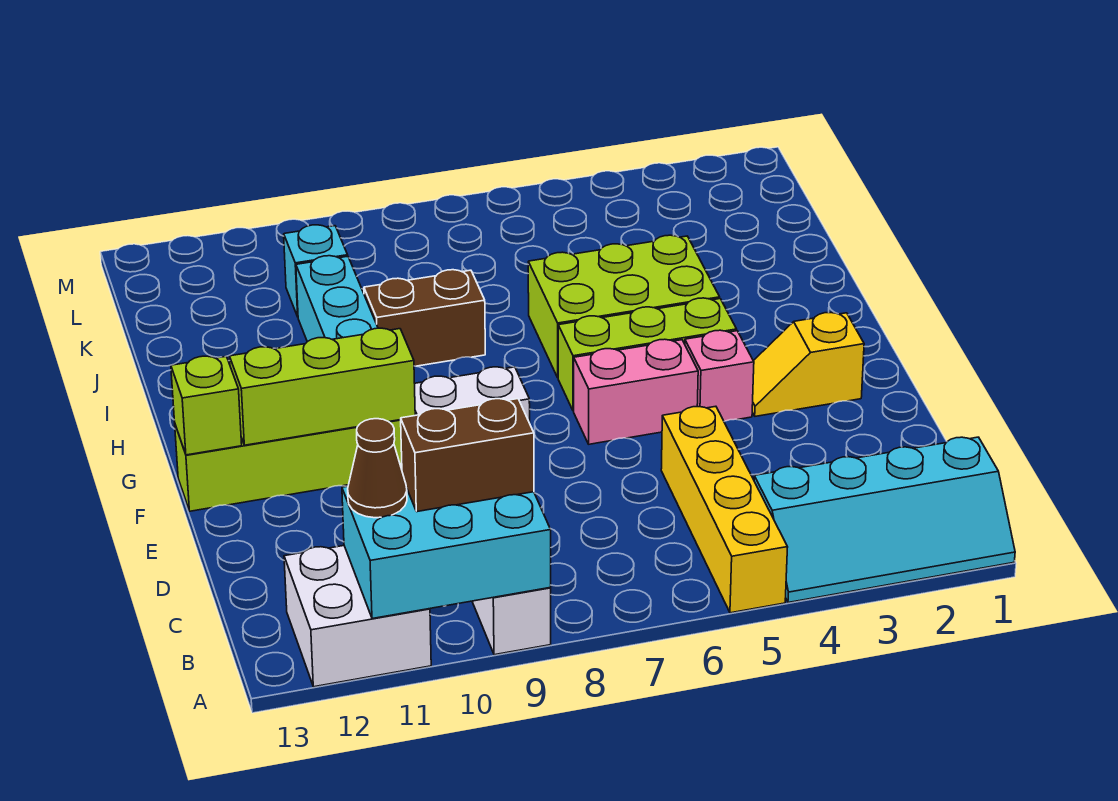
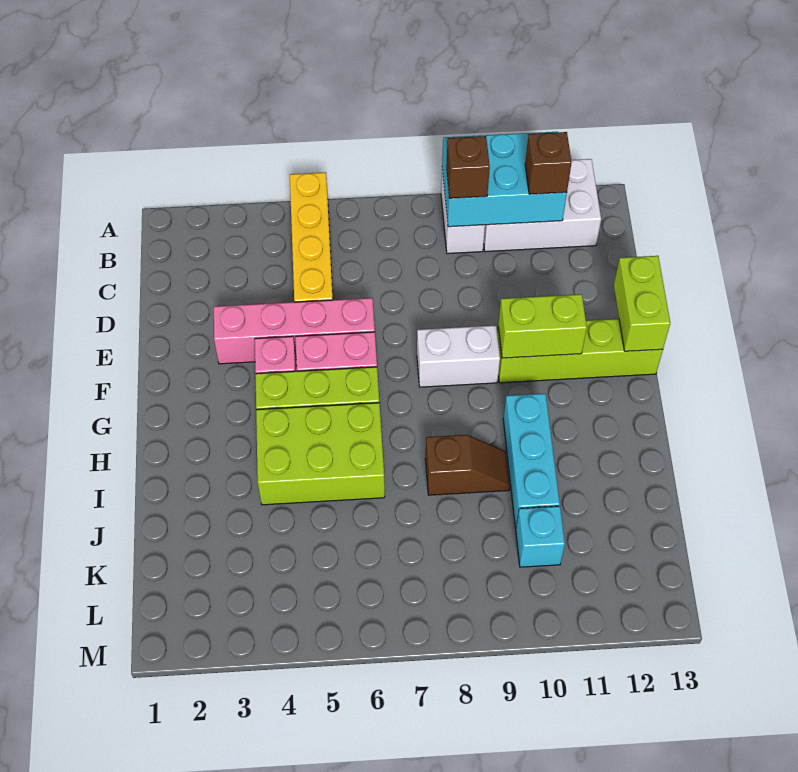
cyan slope A1:B4 level 1 top B -> none
white brick A11:B12 level 1 -> white brick A10:B12 level 1
brown brick B9:B10 level 3 -> brown brick B9 level 3
brown cone B11 level 3 -> brown brick B11 level 3
none -> pink brick E3:E6 level 1
yellow slope F2:F3 level 1 top 2 -> none
lime brick F10:F12 level 2 -> lime brick F10:F11 level 2
lime brick F13 level 2 -> lime brick E13:F13 level 2
brown brick I8:I9 level 1 -> brown slope I8:I9 level 1 top 8

